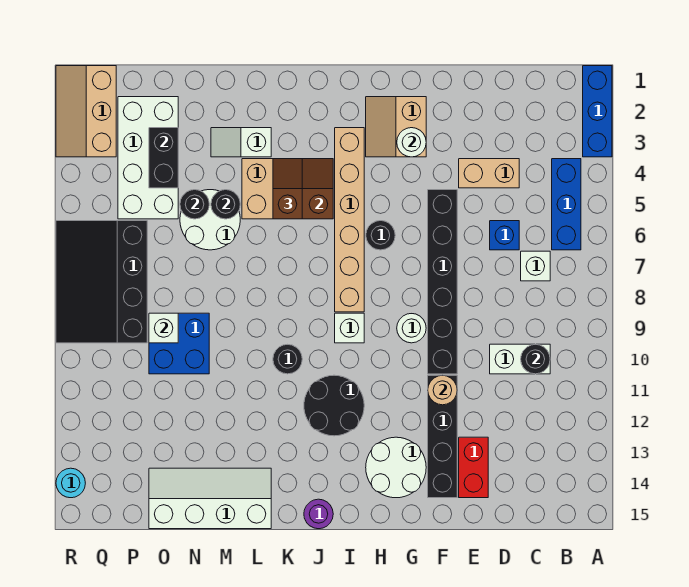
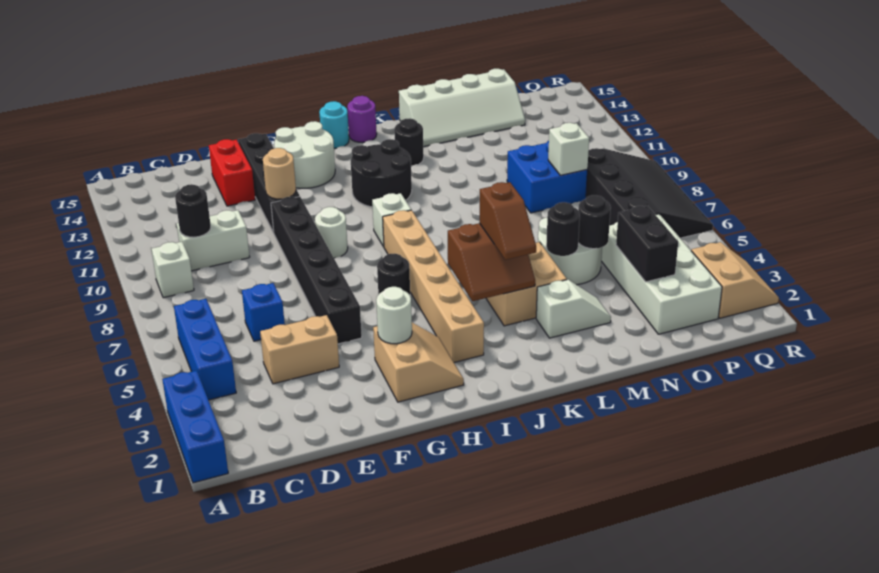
white brick C7 level 1 -> white brick B9 level 1
black round brick K10 level 1 -> black round brick K13 level 1
tan slope Q1:R3 level 1 top Q -> tan slope Q2:R3 level 1 top Q
cyan round brick R14 level 1 -> cyan round brick I15 level 1

